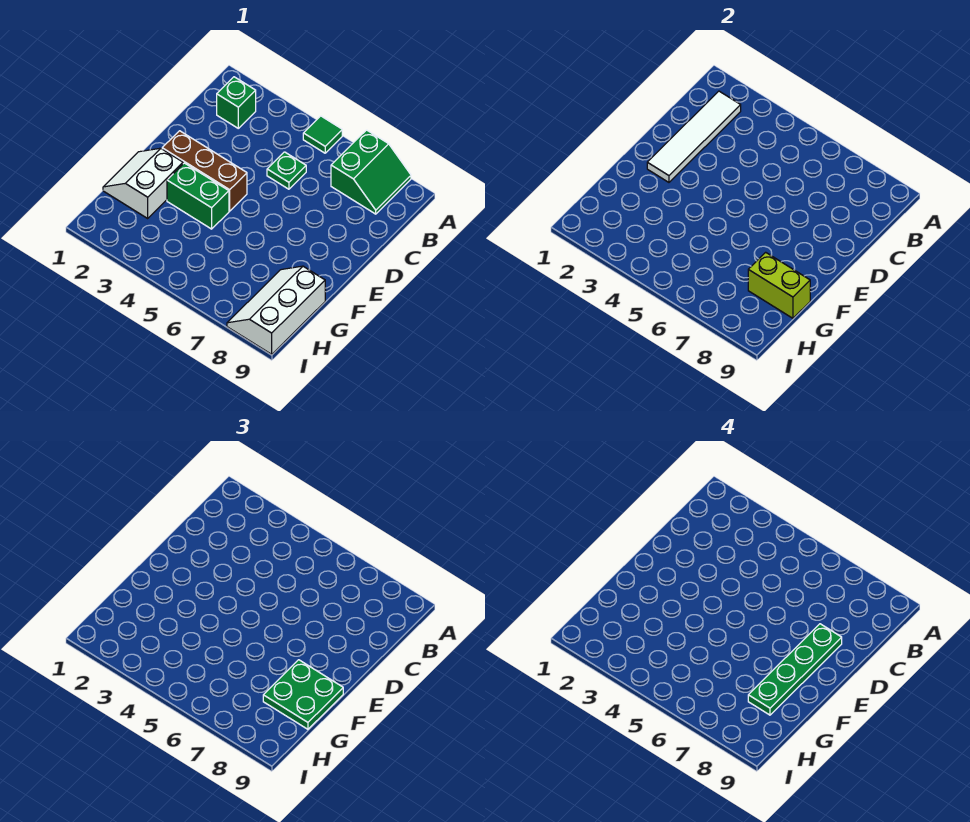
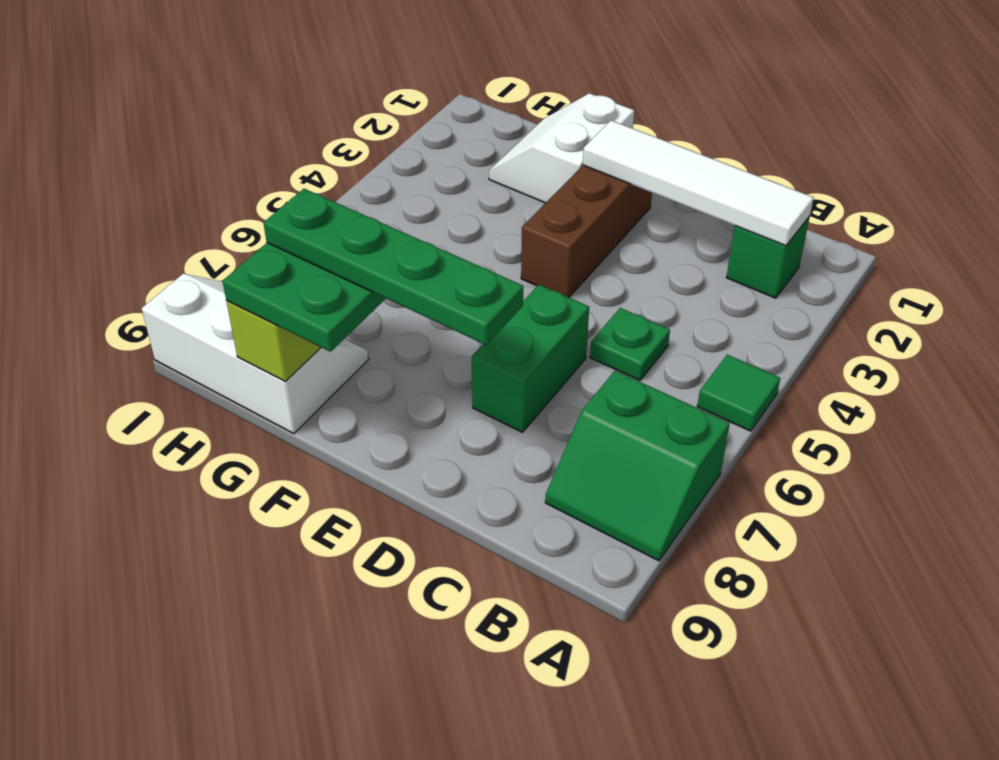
white slope F1:G2 level 1 top 2 -> white slope F1:G2 level 1 top F
green brick F3:F4 level 1 -> green brick D6:D7 level 1

